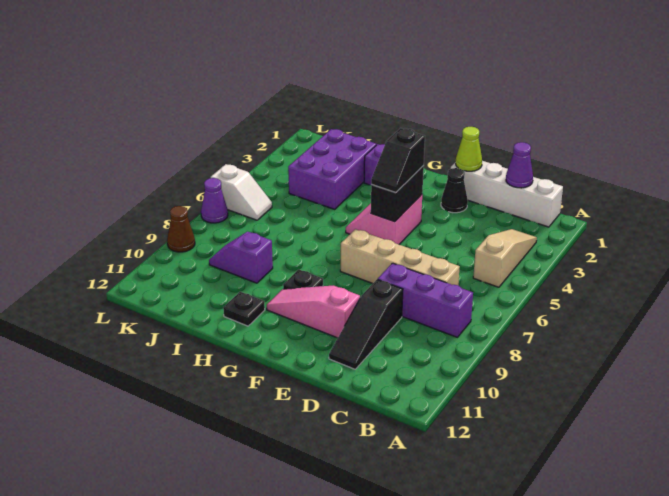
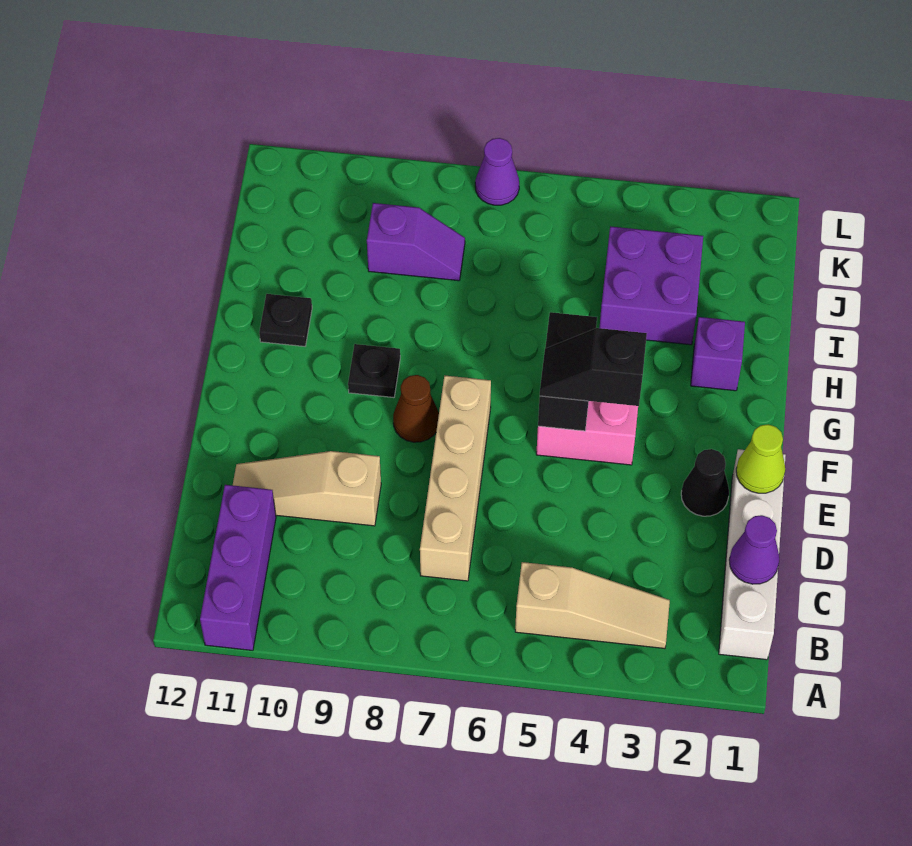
purple brick B8:D8 level 1 -> purple brick A11:C11 level 1
black slope D9:D11 level 1 top 9 -> tan slope D9:D11 level 1 top 9
pink slope E10:G10 level 1 top E -> none
black brick F4:F5 level 2 -> black brick F5:G5 level 2
purple brick I2:J4 level 1 -> purple brick I3:J4 level 1
purple slope I9:J9 level 1 top I -> purple slope J8:J9 level 1 top 9
white slope K6:L6 level 1 top L -> none
brown cone L9 level 1 -> brown cone F8 level 1

